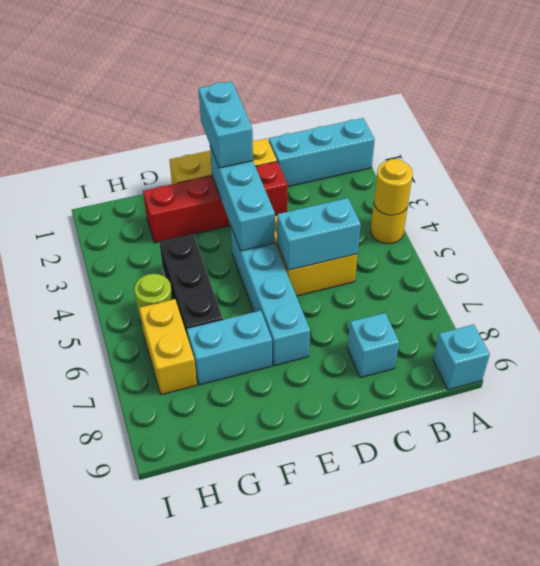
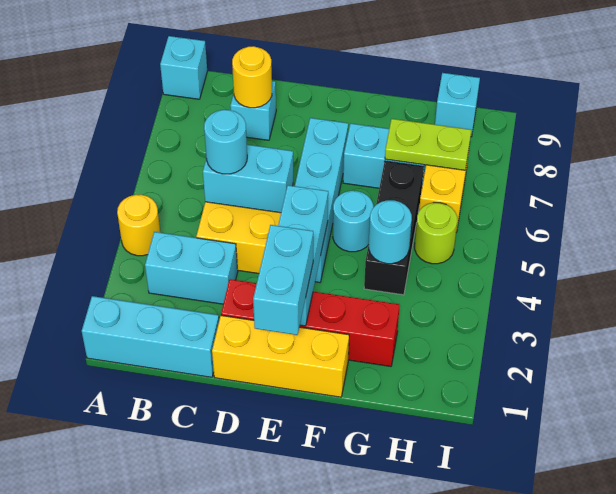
yellow round brick A4 level 2 -> yellow round brick C8 level 2
none -> cyan brick B3:C3 level 1
none -> cyan round brick C5 level 3
none -> cyan round brick F5 level 1
none -> cyan round brick G4 level 2
none -> lime plate G7:H7 level 2
none -> cyan brick H9 level 1

